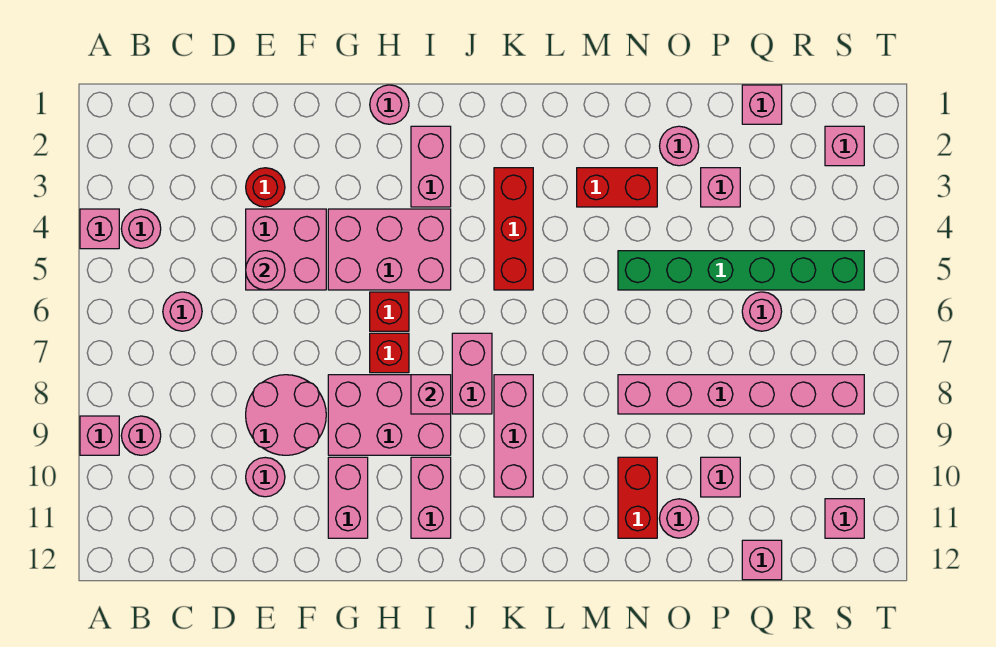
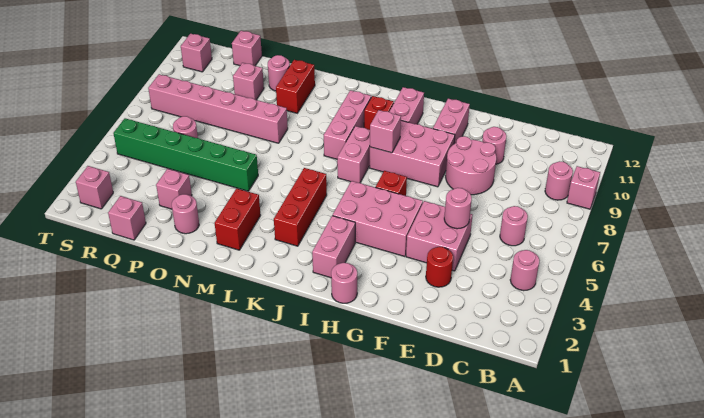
pink brick A4 level 1 -> none
red brick H7 level 1 -> red brick J10 level 1
red brick M3:N3 level 1 -> red brick M2:M3 level 1

